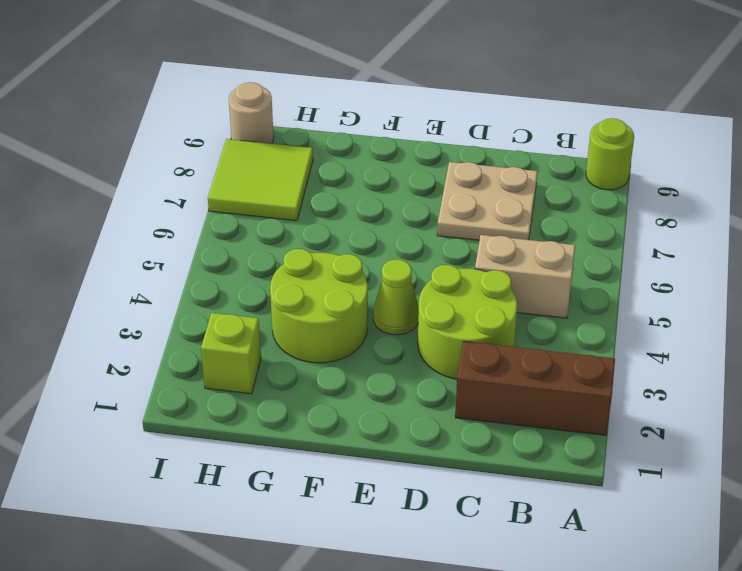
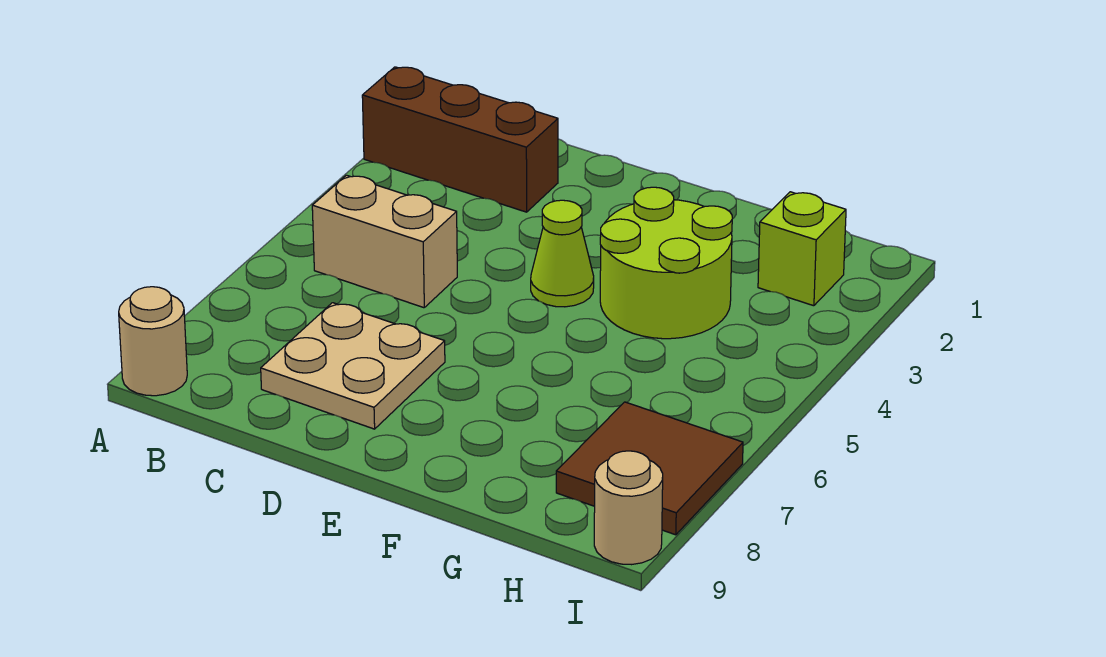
lime round brick A9 level 1 -> tan round brick A9 level 1
lime round brick C3:D4 level 1 -> none
lime tile H7:I8 level 1 -> brown tile H7:I8 level 1

